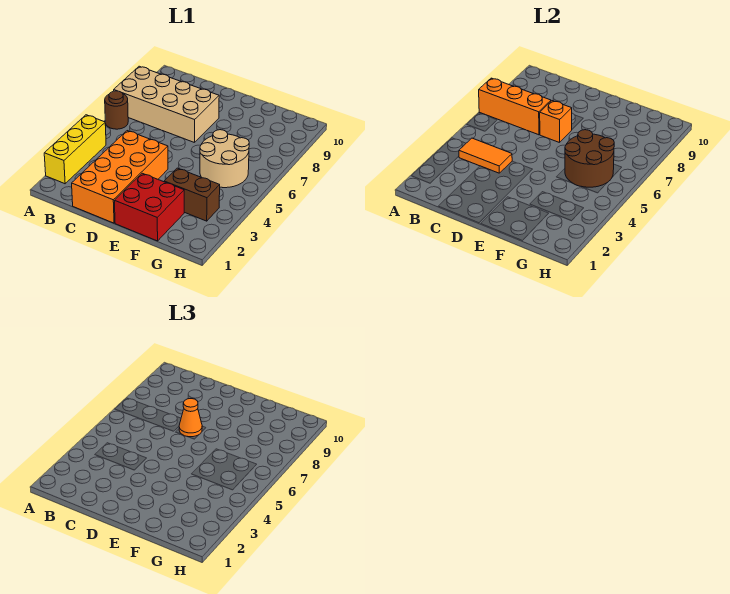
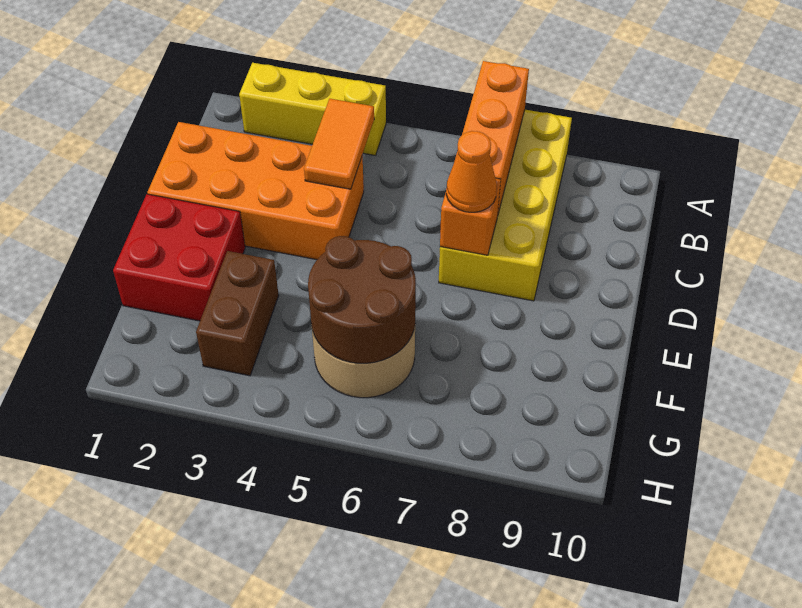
brown round brick A6 level 1 -> none
tan brick A7:D8 level 1 -> yellow brick A7:D8 level 1

